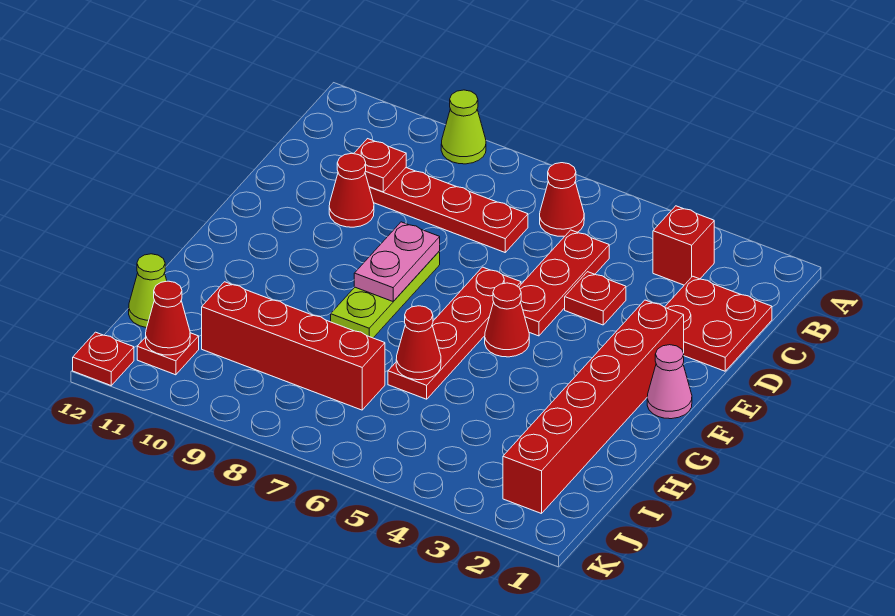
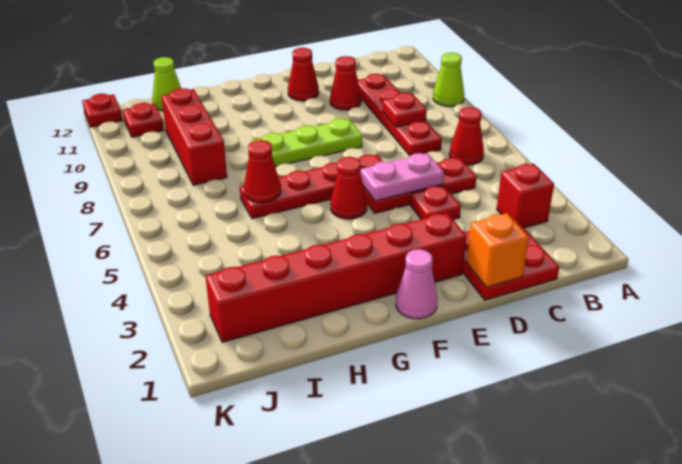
red plate C10 level 2 -> red plate C8 level 2
none -> orange brick D1 level 2
pink plate E8:F8 level 2 -> pink plate D5:E5 level 2
red brick I7:I10 level 1 -> red brick I8:I10 level 1
red cone J11 level 2 -> red cone E11 level 1

